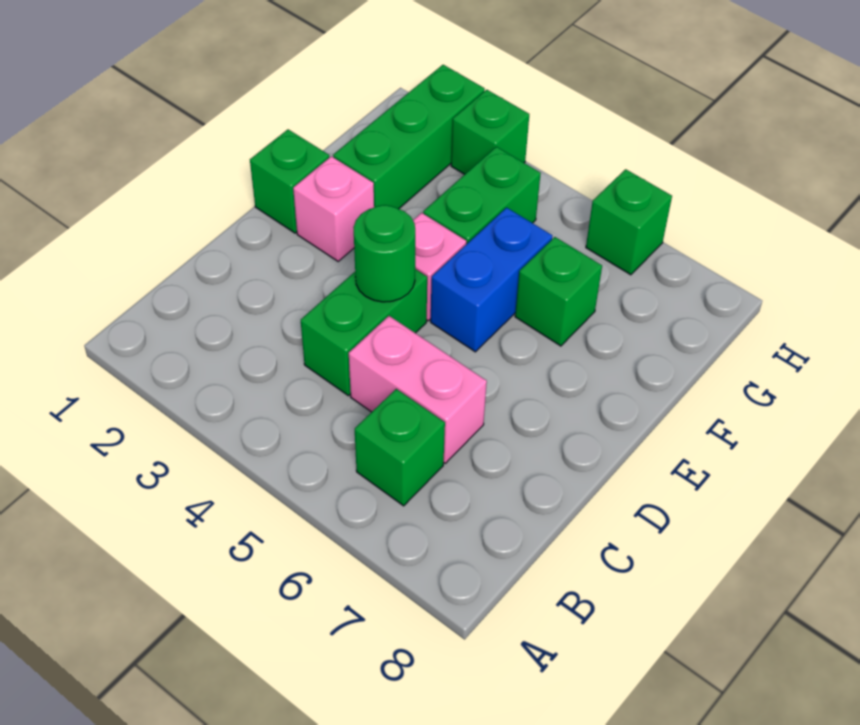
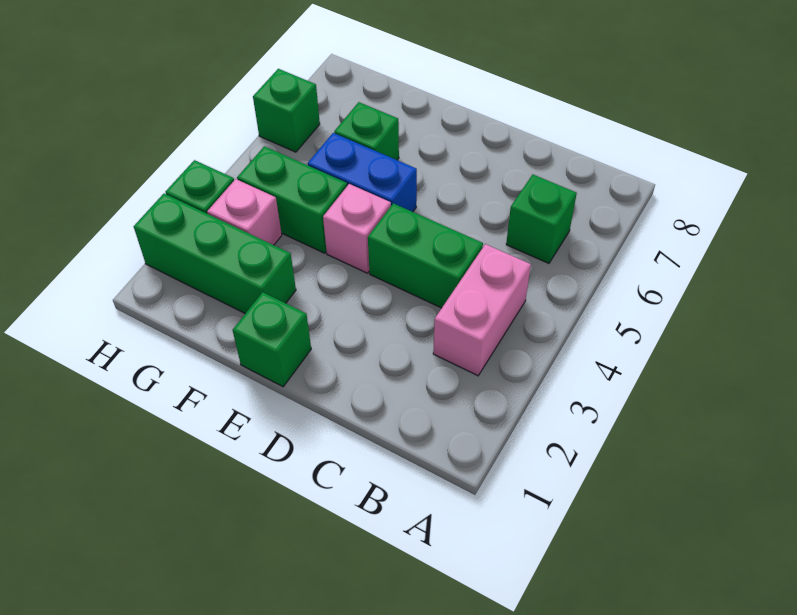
pink brick C5:C6 level 1 -> pink brick B3:B4 level 1
green round brick D4 level 2 -> none
pink brick E2 level 1 -> pink brick G3 level 1

